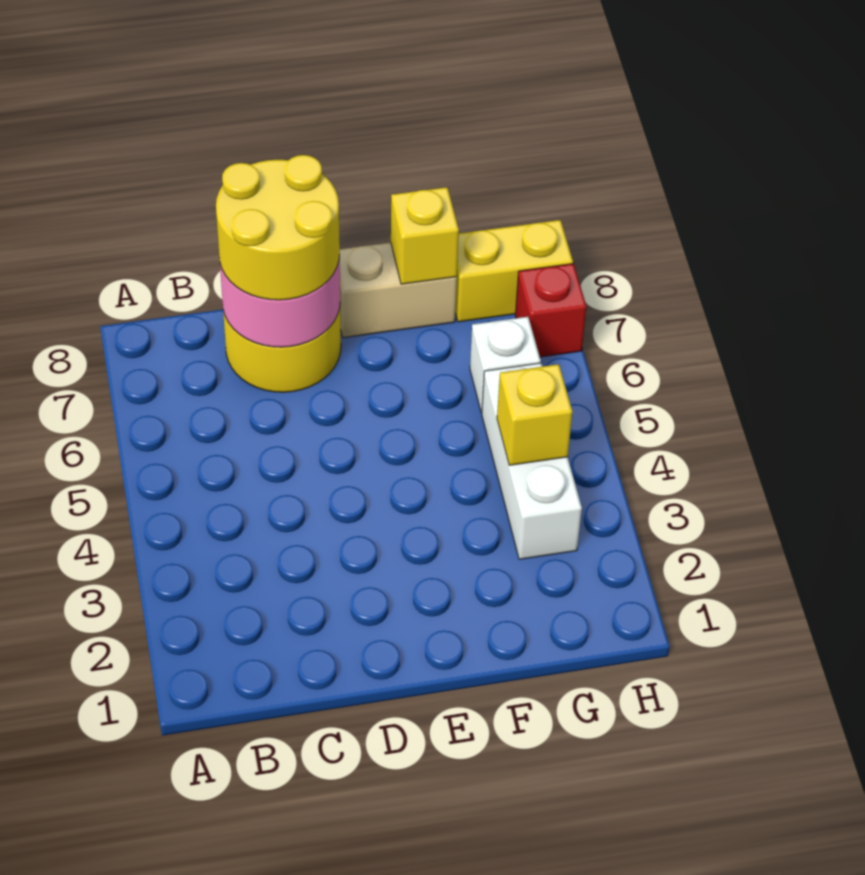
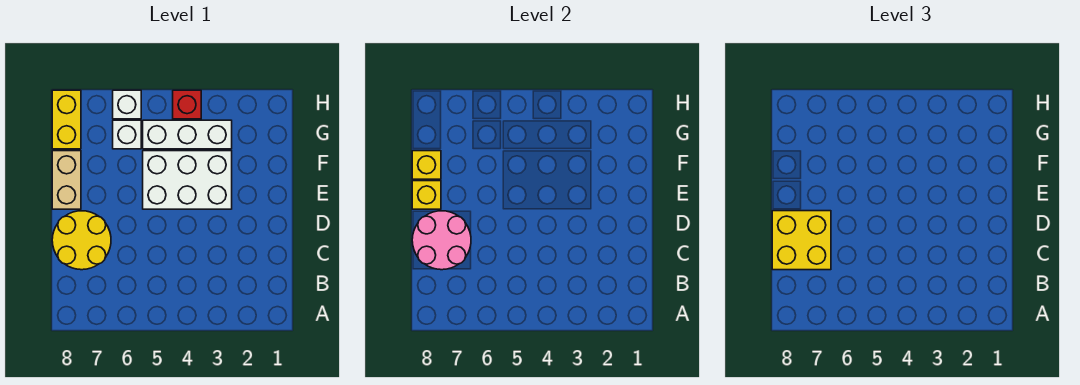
yellow round brick C7:D8 level 3 -> yellow brick C7:D8 level 3
none -> white brick E3:F5 level 1
yellow brick G4 level 2 -> yellow brick E8 level 2
none -> white brick H6 level 1
red brick H7 level 1 -> red brick H4 level 1

